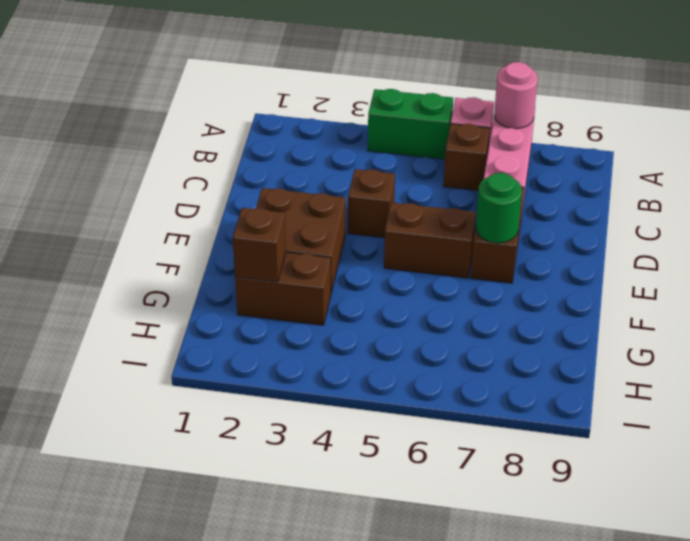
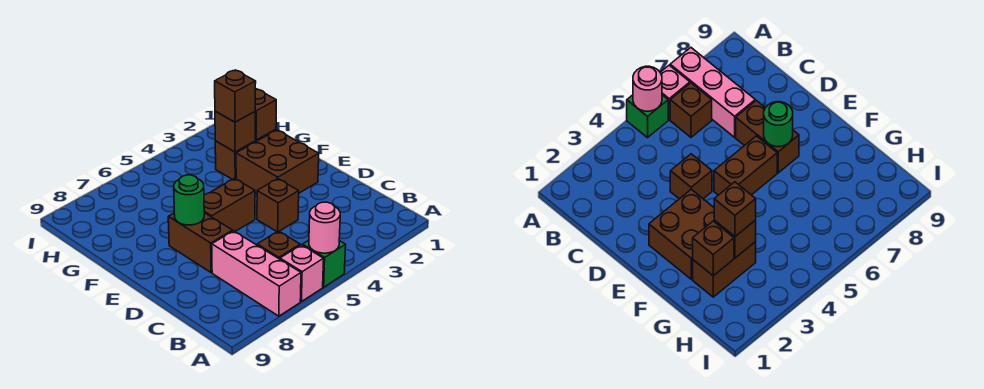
green brick A4:A5 level 1 -> green brick A5 level 1
pink round brick A7 level 2 -> pink round brick A5 level 2
none -> brown brick G3 level 2
none -> brown brick G3 level 3

